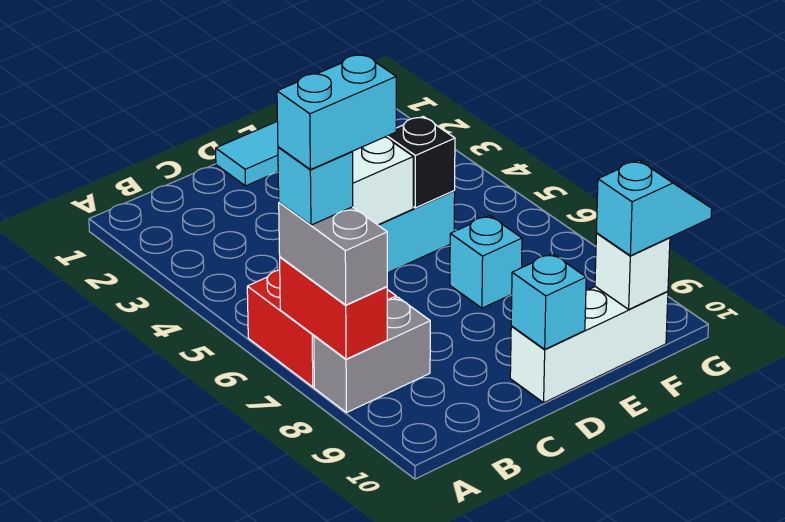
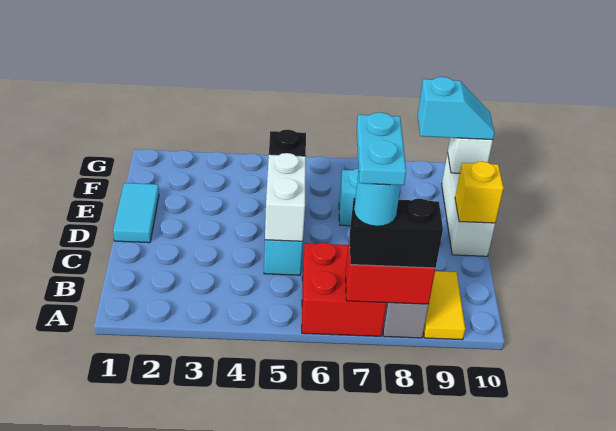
grey brick A7:A8 level 3 -> black brick A7:A8 level 3
cyan brick A7 level 4 -> cyan round brick A7 level 4
cyan brick A7:B7 level 5 -> cyan plate A7:B7 level 5
none -> yellow tile A9:B9 level 1
cyan brick D10 level 2 -> yellow brick D10 level 2
cyan slope F10:G10 level 3 top F -> cyan slope F9:F10 level 3 top 9

